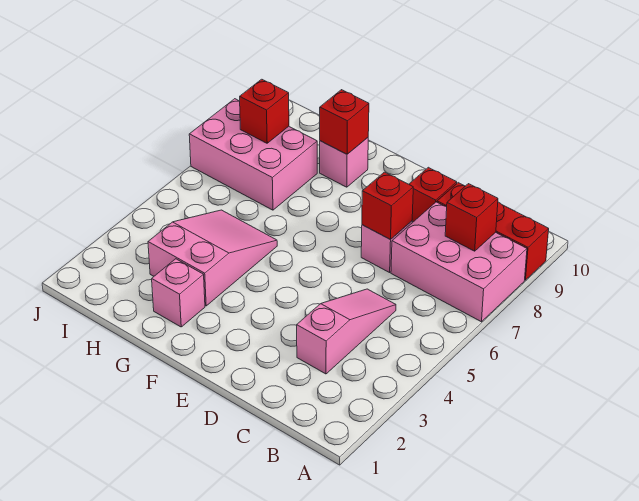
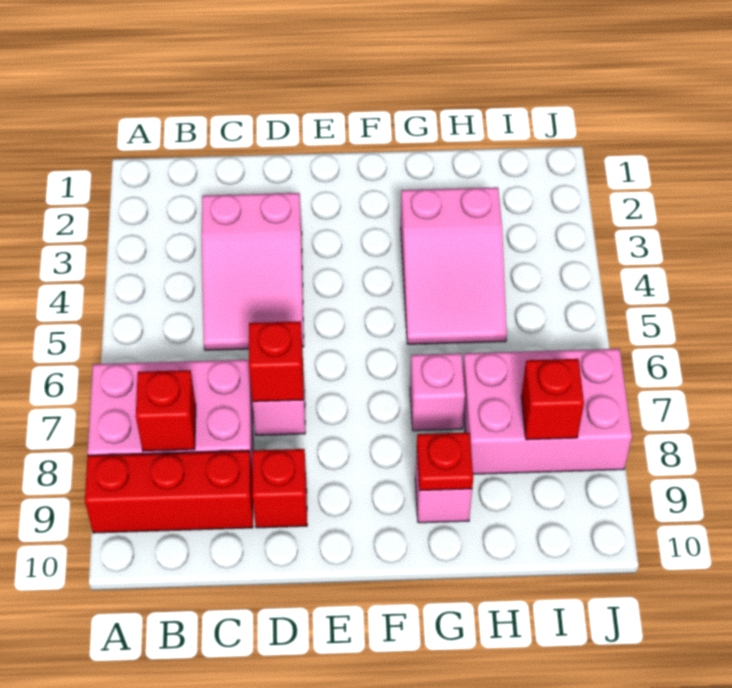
pink slope C3:C5 level 1 top 3 -> pink slope C3:D5 level 1 top 3
pink brick G2 level 1 -> pink brick G7 level 1
red brick G9 level 2 -> red plate G9 level 2

